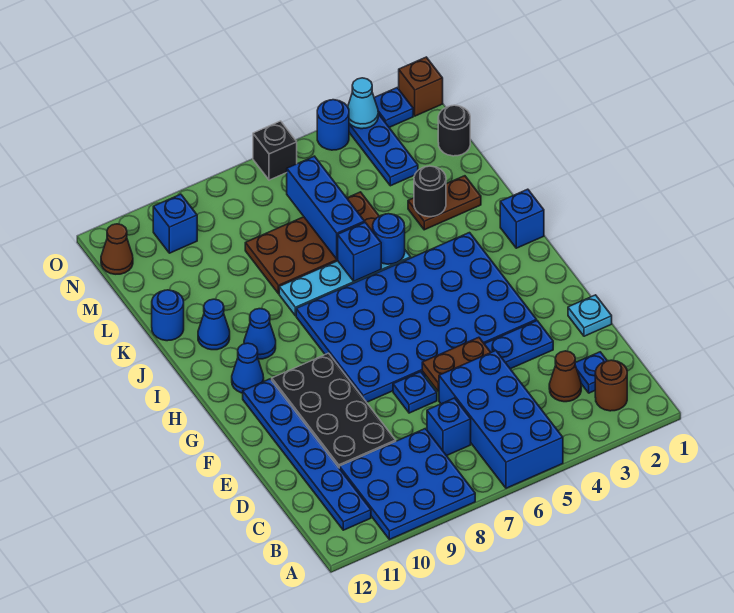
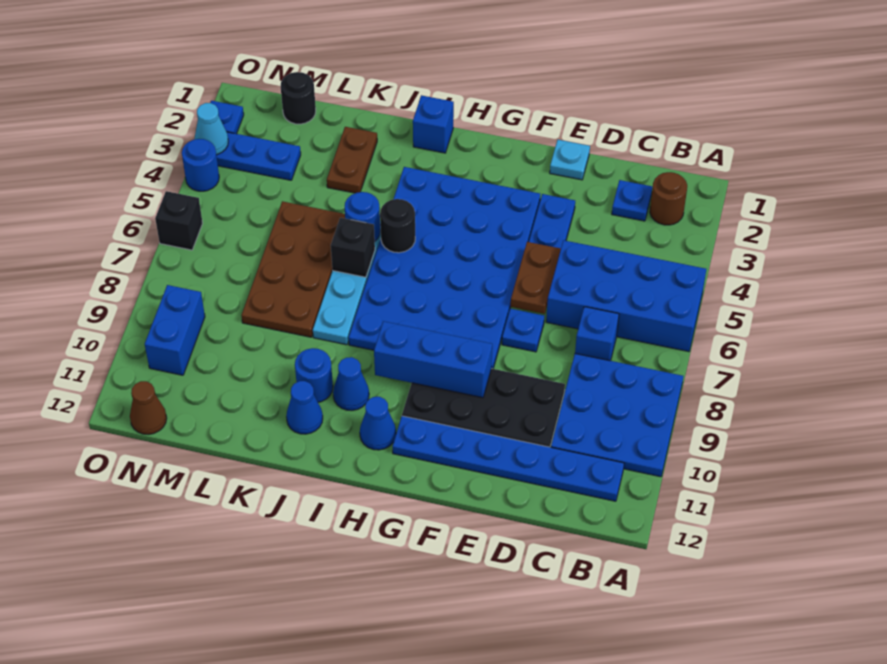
brown cone C3 level 1 -> none
blue brick J6 level 2 -> black brick J6 level 2
black round brick K3 level 2 -> black round brick I5 level 2
blue brick K6:M6 level 2 -> blue brick F9:H9 level 2
blue round brick K12 level 1 -> blue round brick J10 level 1
blue brick N10 level 1 -> blue brick N9:N10 level 1
brown brick O1 level 1 -> none

